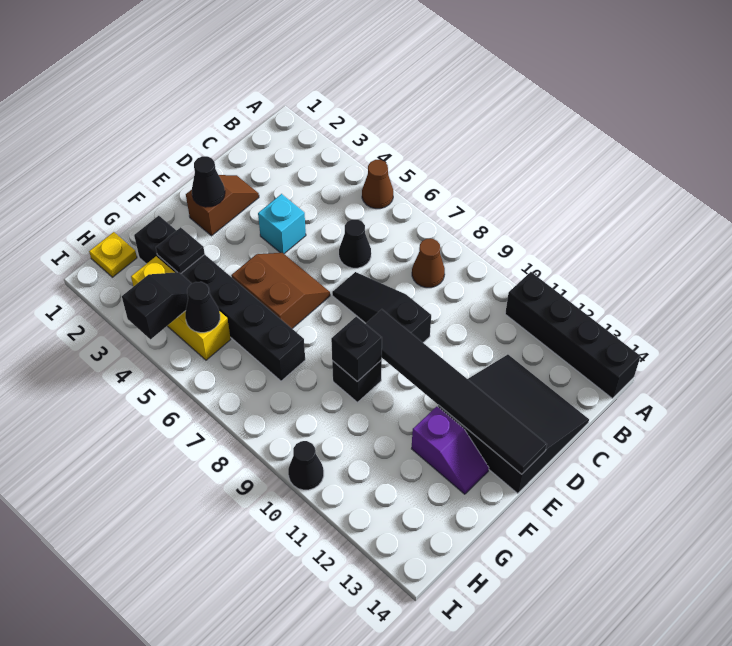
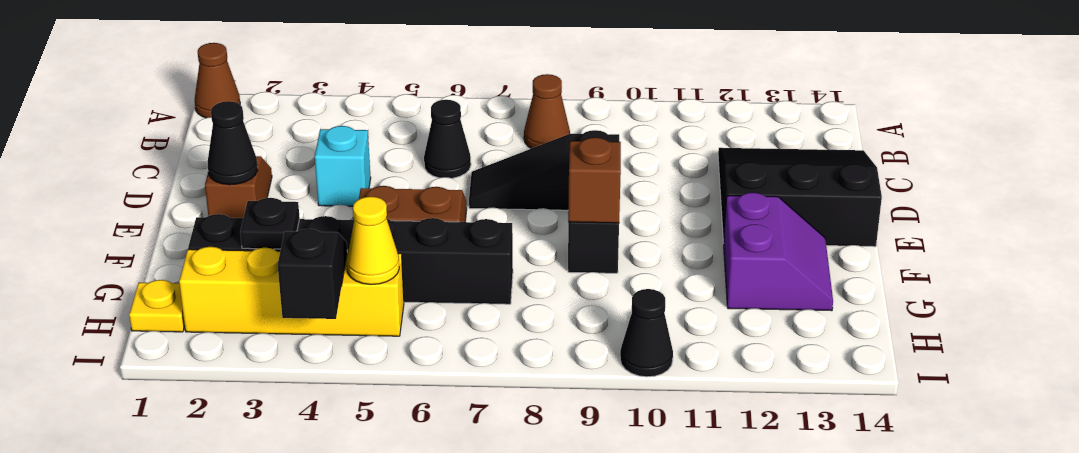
brown cone A5 level 1 -> brown cone A1 level 1
black brick A11:A14 level 1 -> none
black tile E9:E14 level 2 -> none
black brick F9 level 2 -> brown brick F9 level 2
purple slope F12:F13 level 1 top 12 -> purple slope F12:G13 level 1 top 12
yellow brick H3:H5 level 1 -> yellow brick H2:H5 level 1
black cone H5 level 2 -> yellow cone H5 level 2

